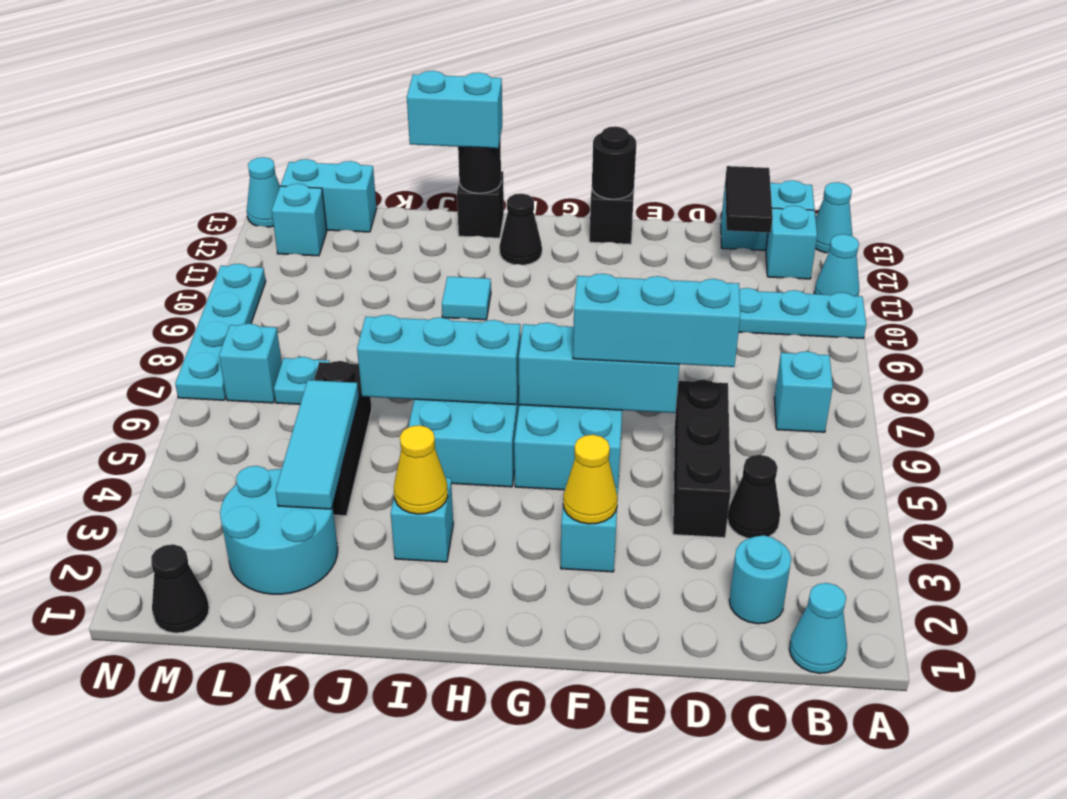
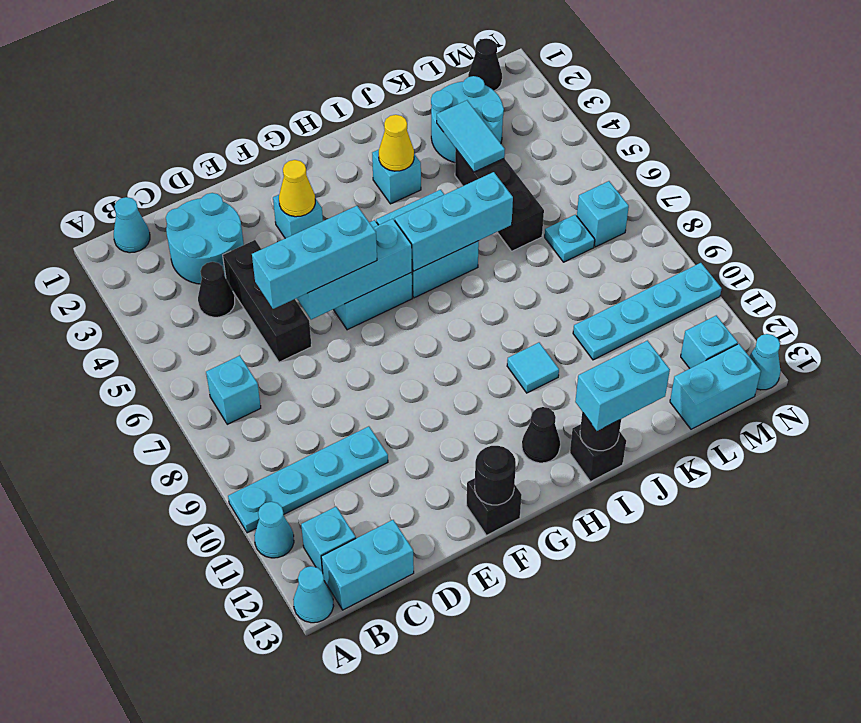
cyan round brick C2 level 1 -> cyan round brick C2:D3 level 1
black tile C12:C13 level 2 -> none
cyan tile K3:K5 level 2 -> cyan tile K3:K4 level 2
cyan plate N7:N10 level 1 -> cyan plate K10:N10 level 1

